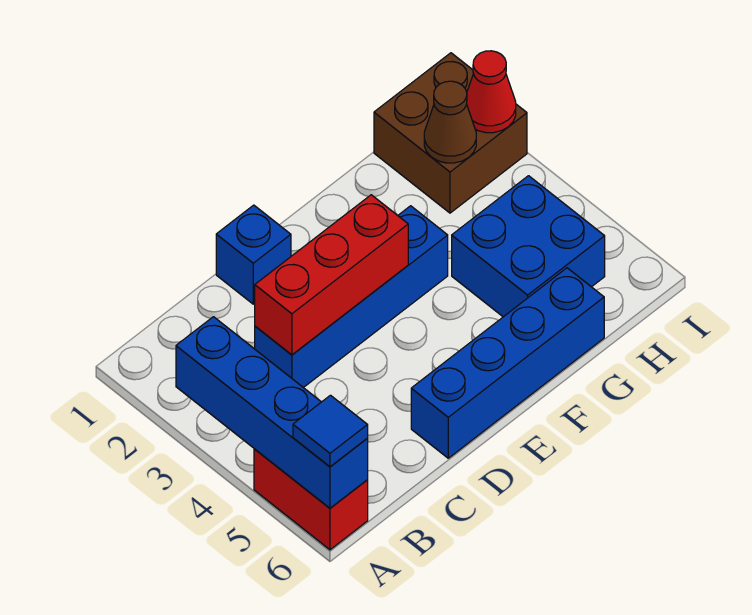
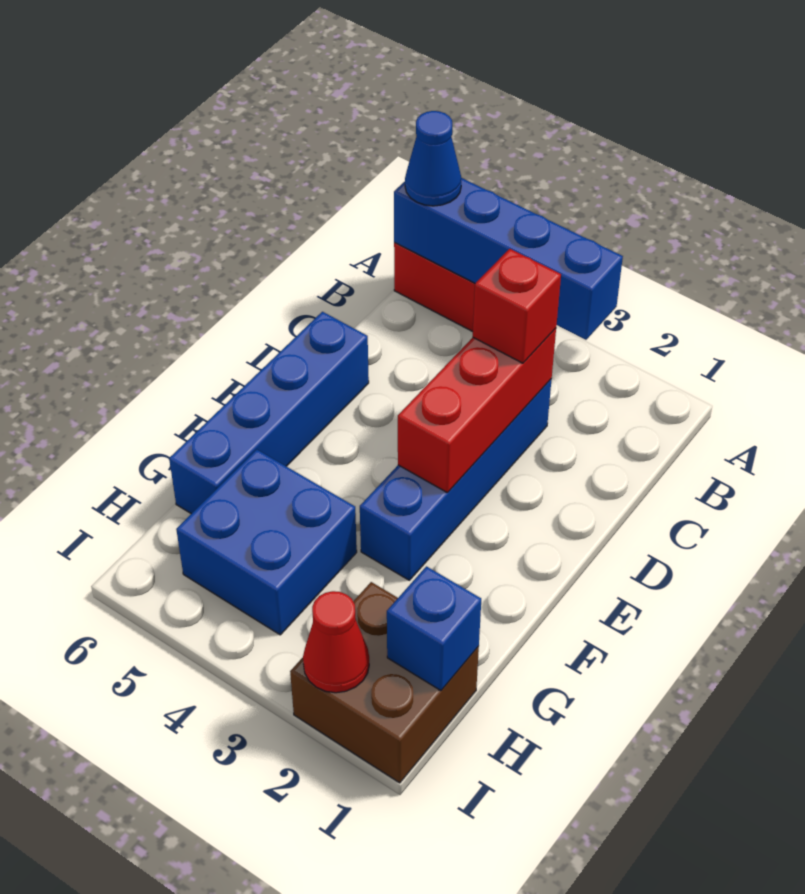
blue tile A6 level 3 -> blue cone A6 level 3
none -> red brick C3 level 3
blue brick D1 level 1 -> blue brick H1 level 2
brown cone H2 level 2 -> none

